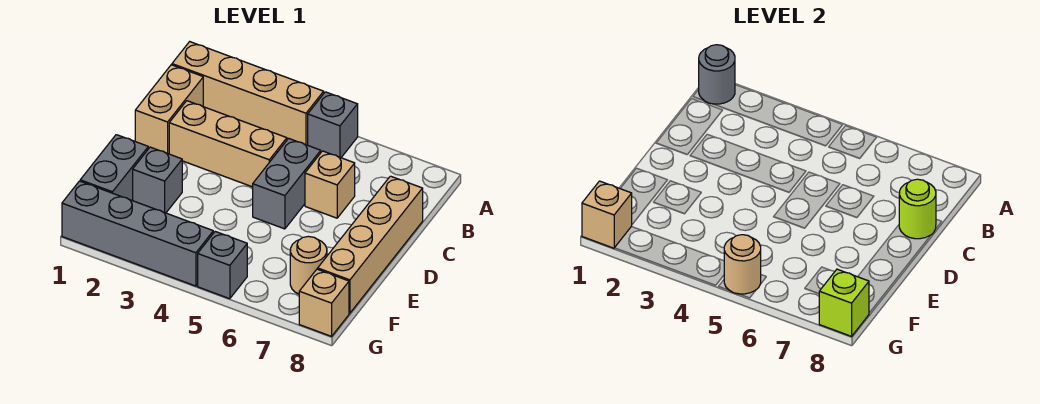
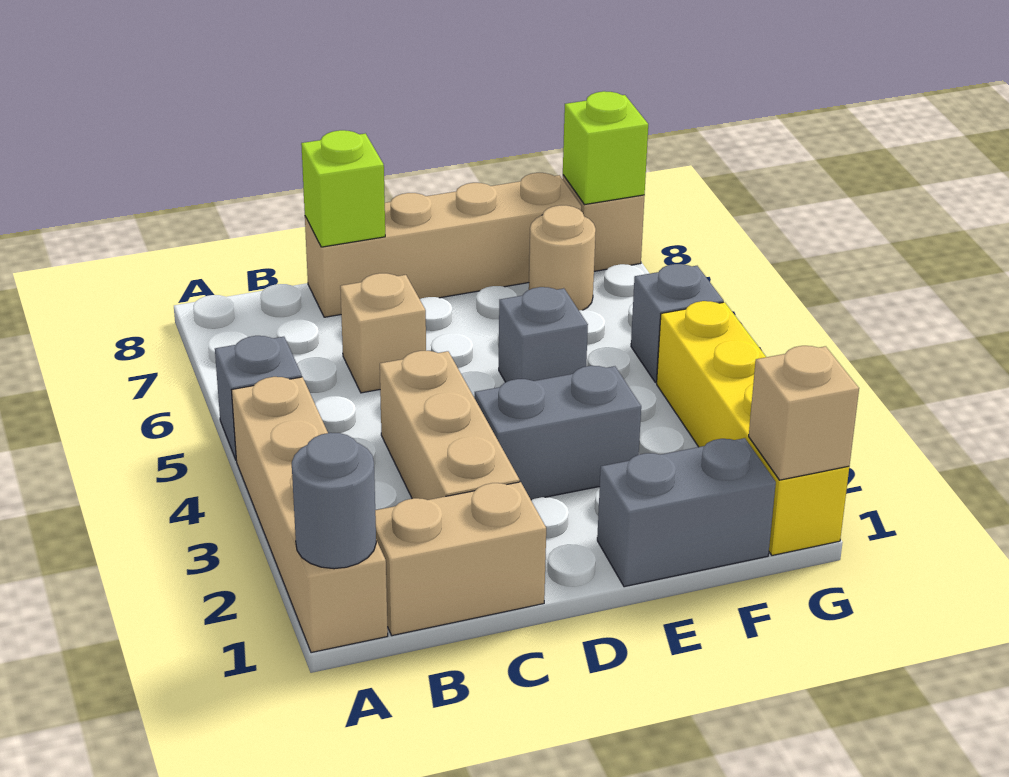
grey brick C5:D5 level 1 -> grey brick D3:E3 level 1
lime round brick C8 level 2 -> lime brick C8 level 2
grey brick E2 level 1 -> grey brick E5 level 1
grey brick G1:G4 level 1 -> yellow brick G1:G4 level 1
tan round brick G5 level 2 -> none

